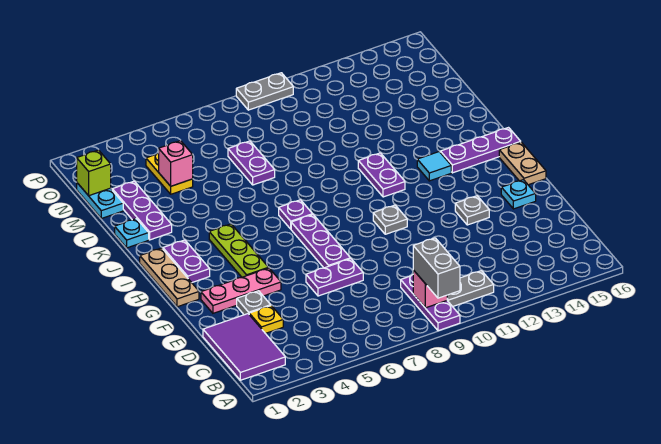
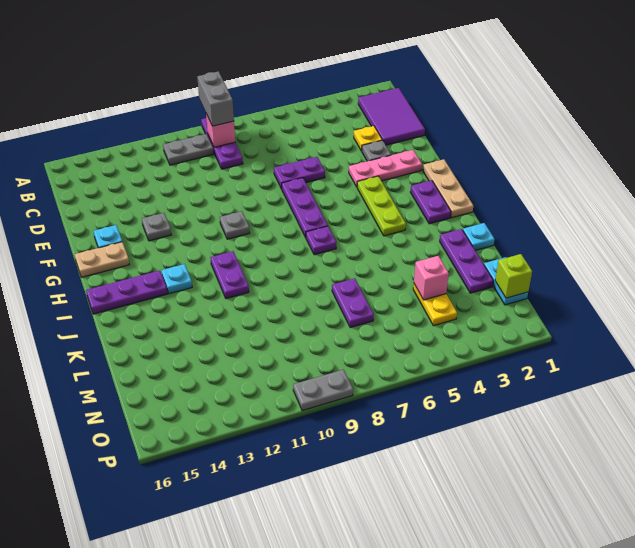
tan plate G16:H16 level 1 -> tan plate G15:G16 level 1
cyan tile I13 level 1 -> cyan plate I13 level 1

